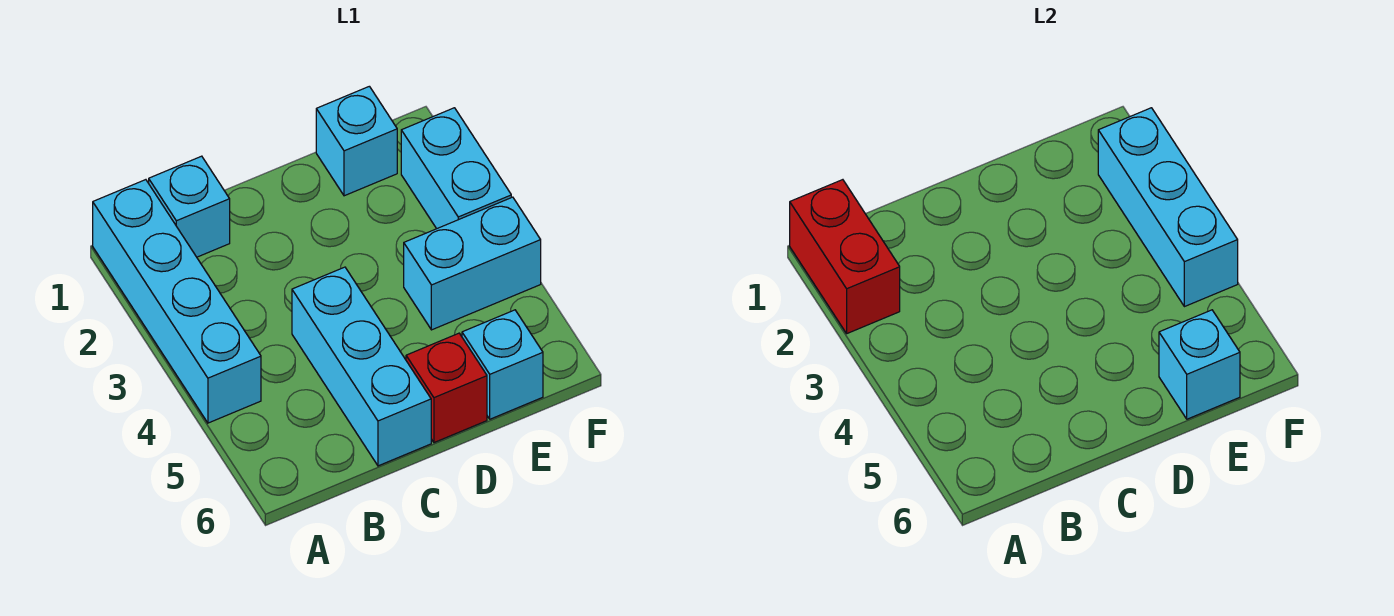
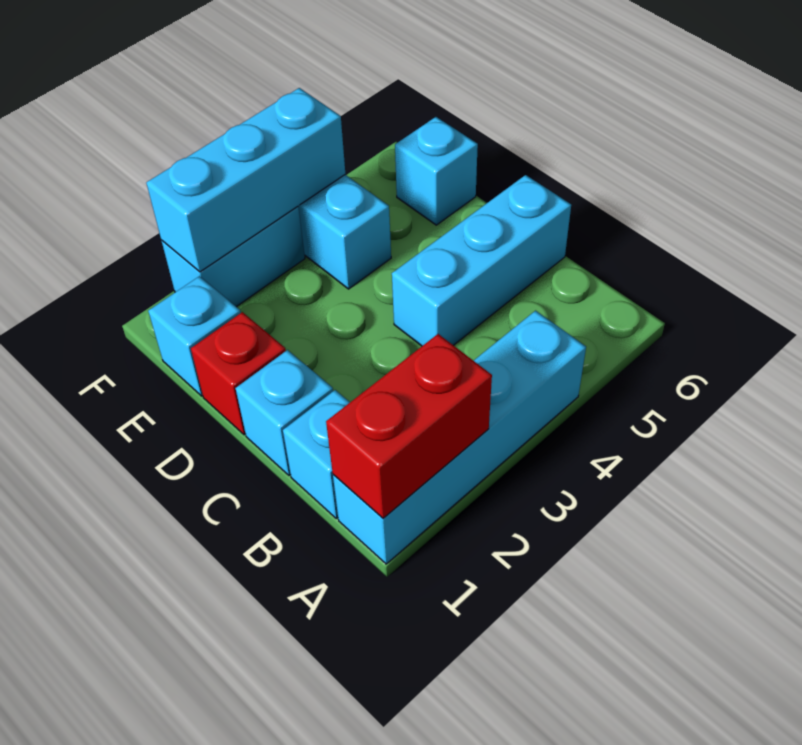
red brick D6 level 1 -> red brick D1 level 1
cyan brick E6 level 2 -> cyan brick C1 level 1

